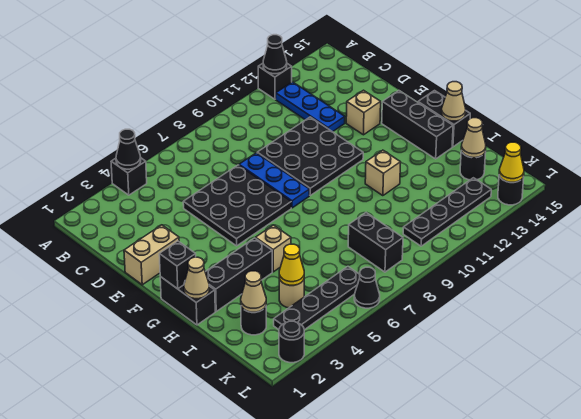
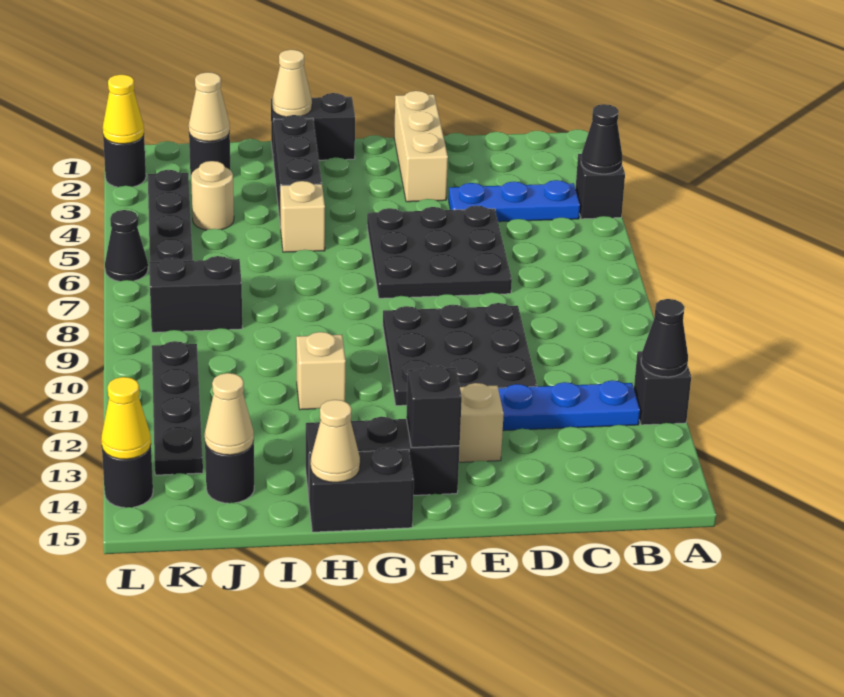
blue plate D8:F8 level 1 -> blue plate B4:D4 level 1
tan brick E1:E2 level 1 -> tan brick E1:E3 level 1
black brick G1 level 2 -> black brick F14 level 2
yellow cone J4 level 2 -> yellow cone L2 level 2

